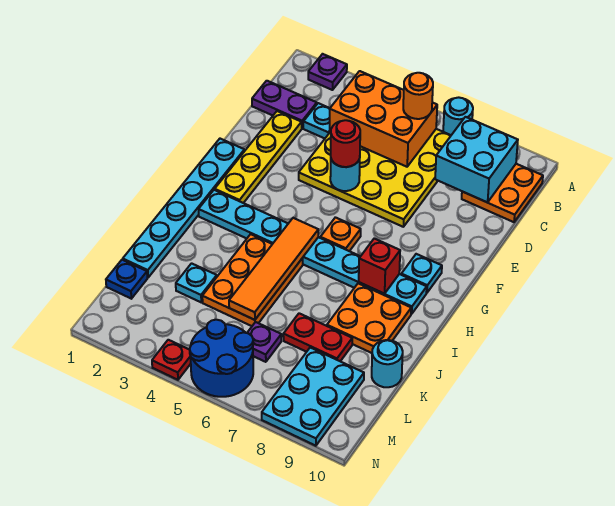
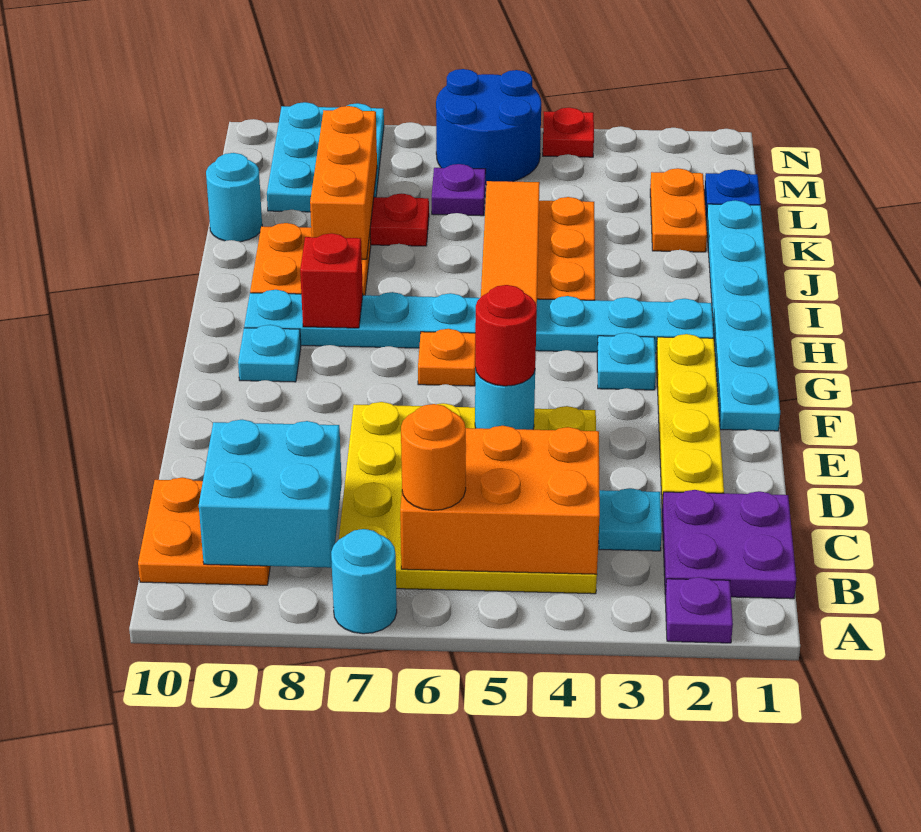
purple plate C1:C2 level 1 -> purple plate B1:C2 level 1
none -> orange brick J8:L8 level 2
none -> orange plate K2:L2 level 1
cyan plate K3 level 1 -> cyan plate G3 level 1

